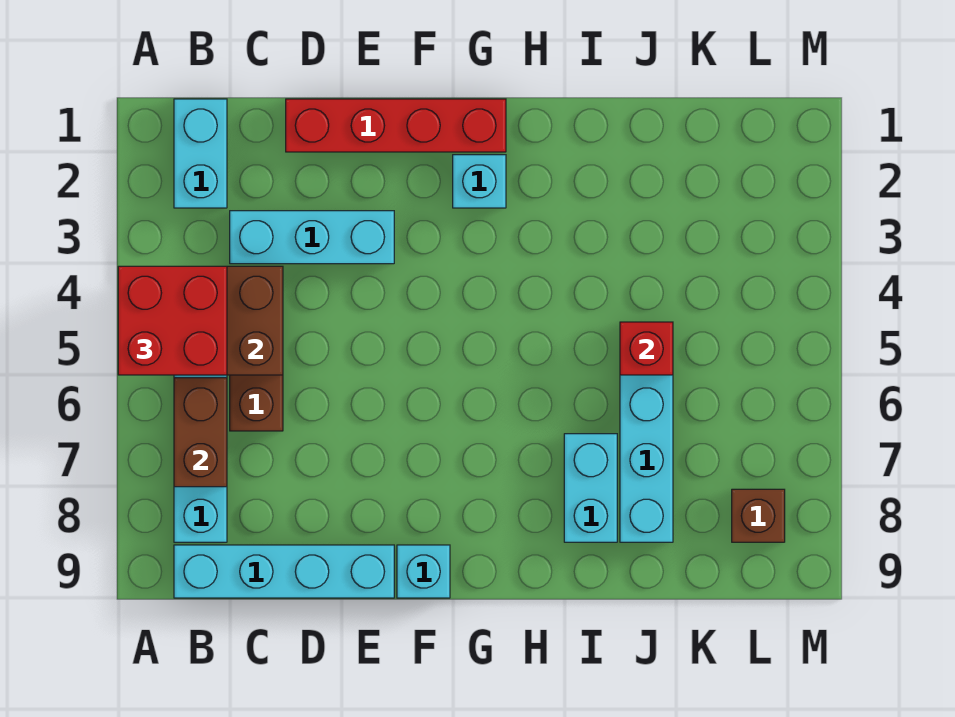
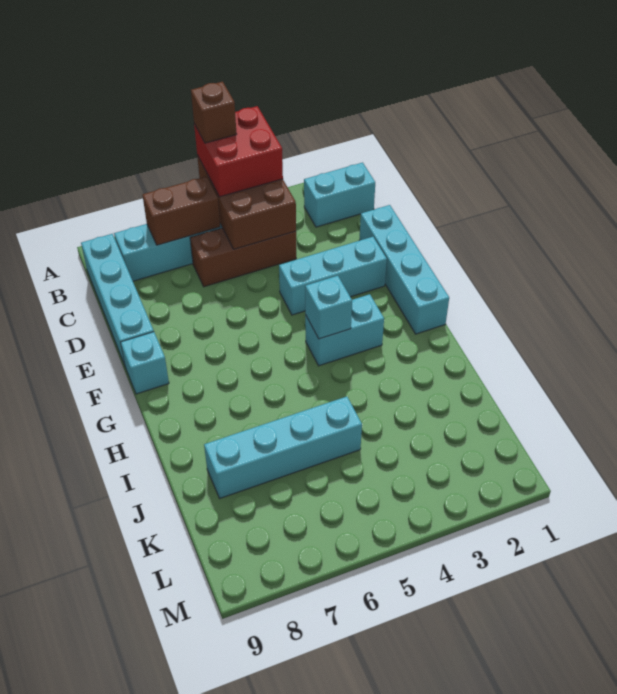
cyan brick C3:E3 level 1 -> cyan brick E2:E4 level 1
red brick D1:G1 level 1 -> cyan brick D1:G1 level 1
cyan brick G2 level 1 -> cyan brick G4 level 2
cyan brick I7:I8 level 1 -> cyan brick G3:G4 level 1
red brick J5 level 2 -> none
brown brick L8 level 1 -> brown brick A5 level 4

